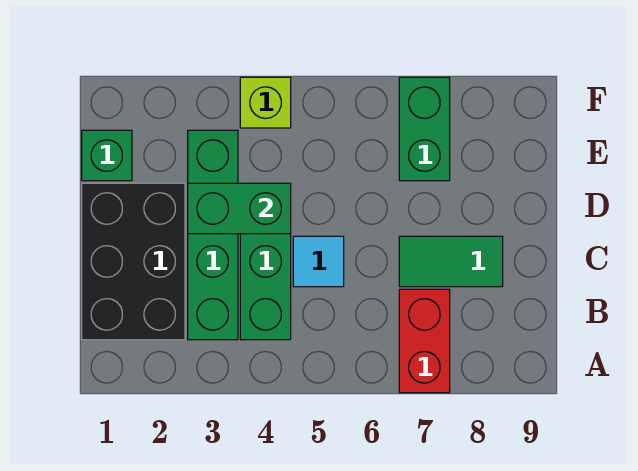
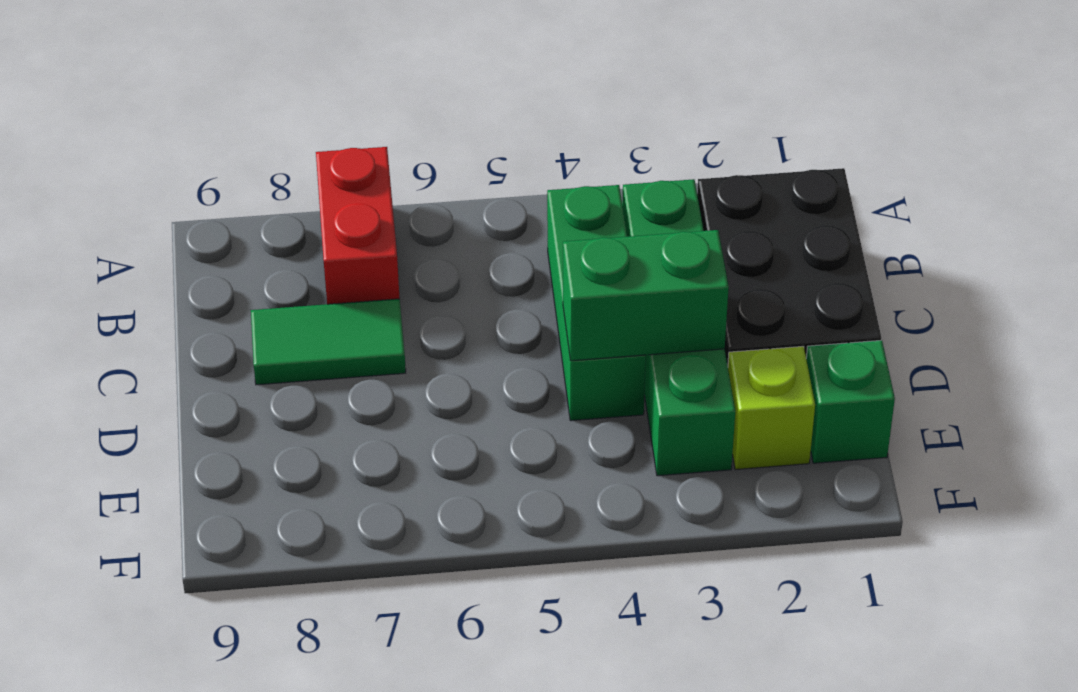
cyan tile C5 level 1 -> none
green brick E7:F7 level 1 -> none
lime brick F4 level 1 -> lime brick E2 level 1

